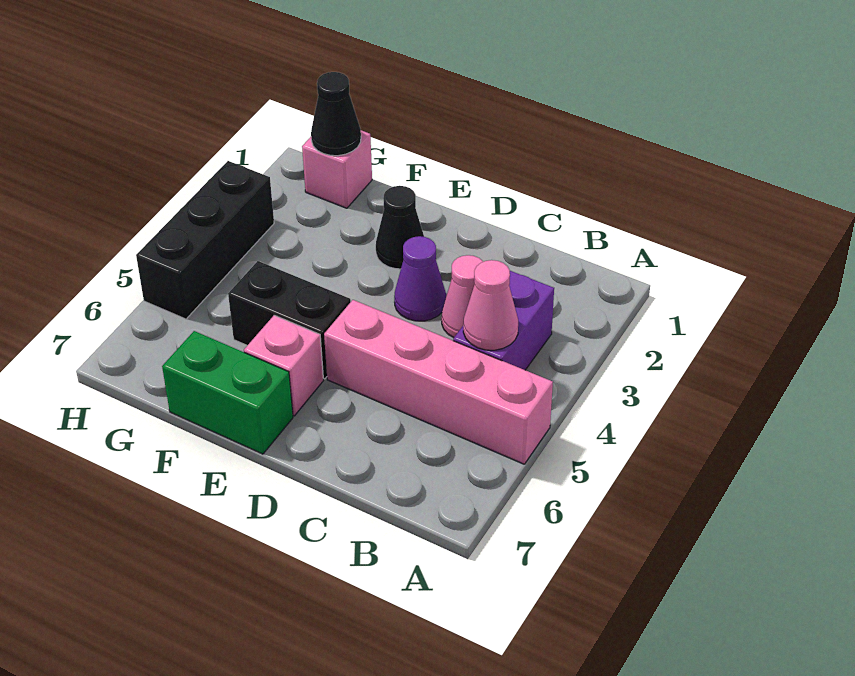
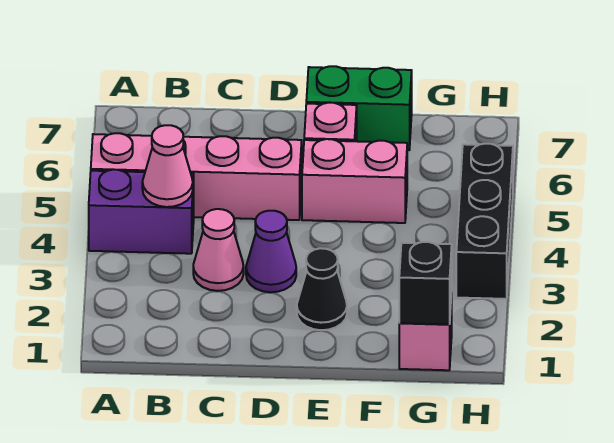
purple brick B3:B4 level 1 -> purple brick A4:B4 level 1
black brick E5:F5 level 1 -> pink brick E5:F5 level 1
black cone G1 level 2 -> black brick G1 level 2

